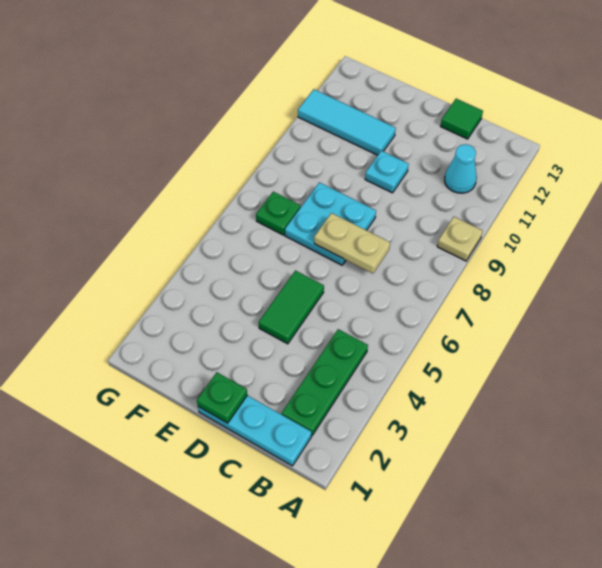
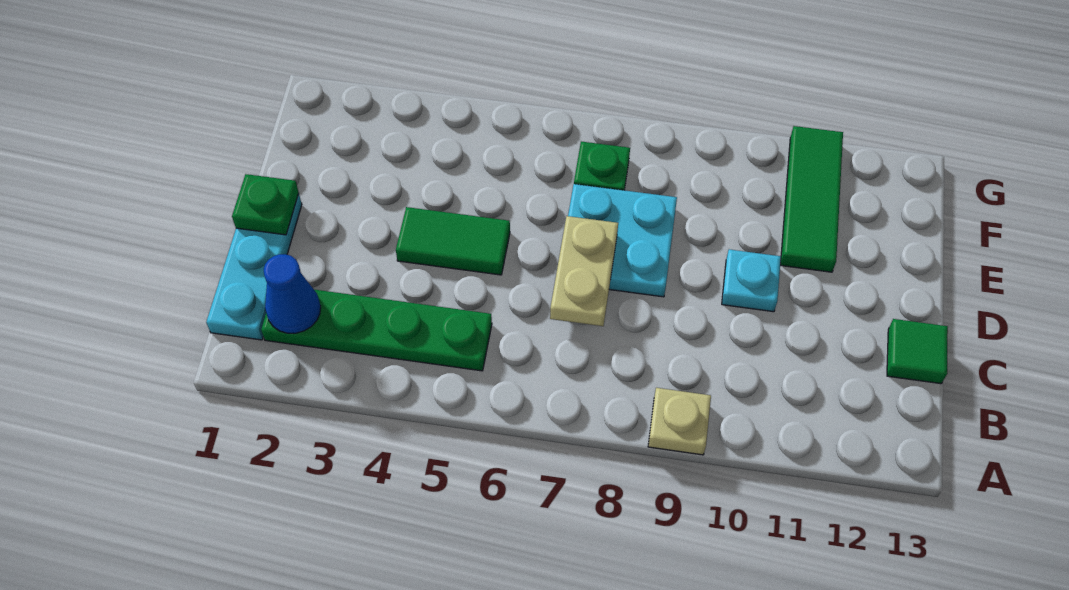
green plate B2:B4 level 1 -> green plate B2:B5 level 1
none -> blue cone B2 level 2
cyan cone B11 level 1 -> none
cyan tile E11:G11 level 1 -> green tile E11:G11 level 1

